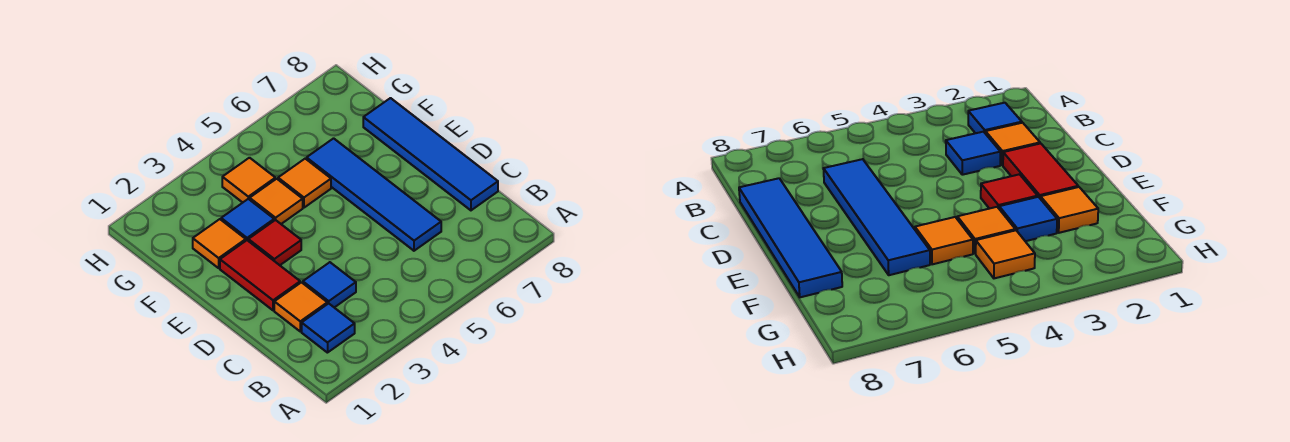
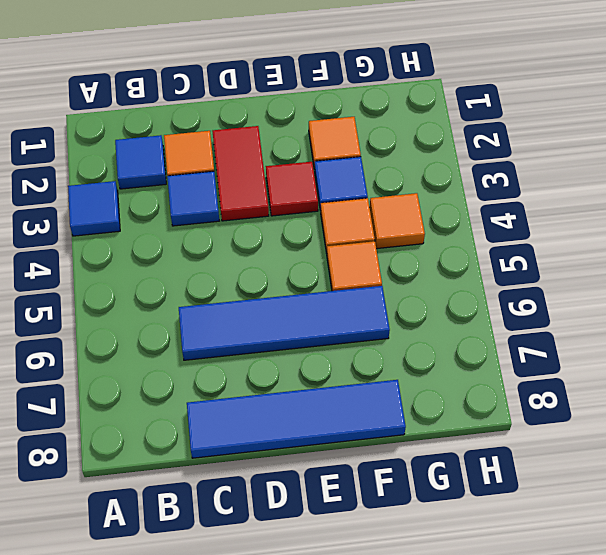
none -> blue tile A3 level 1
red tile D2:E2 level 1 -> red tile D2:D3 level 1

